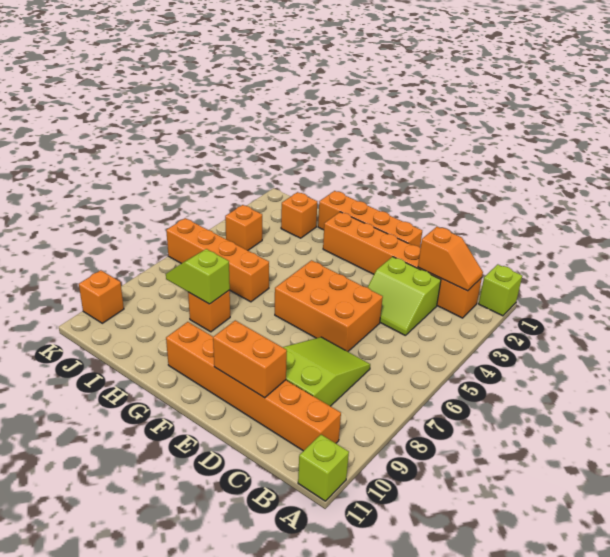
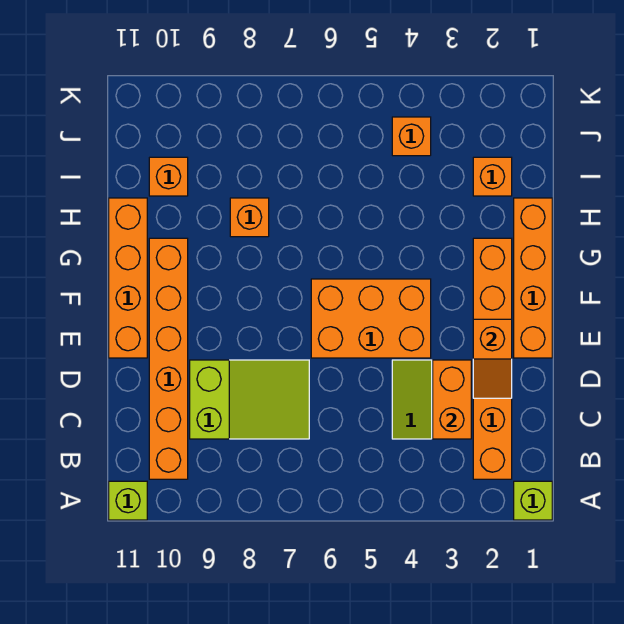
orange slope B2:C2 level 2 top C -> orange slope D2:E2 level 2 top E
orange brick D5:F6 level 1 -> orange brick E4:F6 level 1
orange brick D10:E10 level 2 -> orange brick C3:D3 level 2
orange brick H6:K6 level 1 -> orange brick E11:H11 level 1
lime slope H8:I8 level 2 top H -> none
orange brick K10 level 1 -> orange brick I10 level 1

